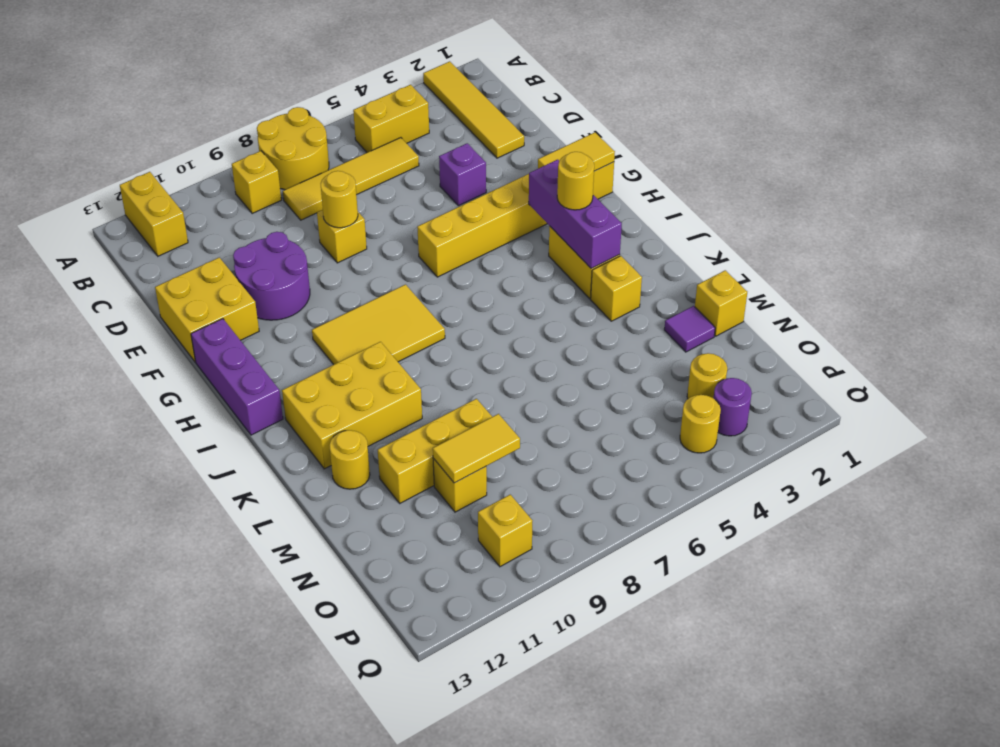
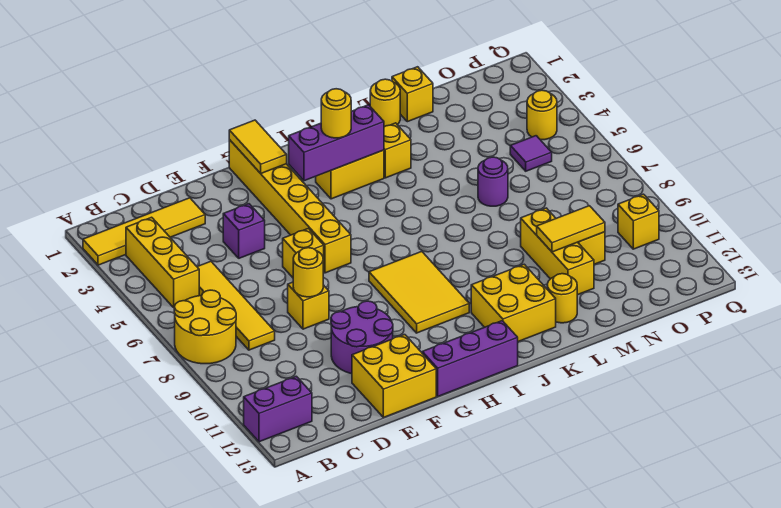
yellow brick A12:B12 level 1 -> purple brick A12:B12 level 1
yellow brick B4:B5 level 1 -> yellow brick B3:B5 level 1
yellow brick B9 level 1 -> yellow brick F6 level 1
yellow brick J10:K12 level 1 -> yellow brick J11:K12 level 1
purple tile M2 level 1 -> purple tile O5 level 1
yellow tile N9:N10 level 2 -> yellow tile M10:N10 level 2
yellow round brick O3 level 1 -> yellow round brick L1 level 1
purple round brick P3 level 1 -> purple round brick M6 level 1

